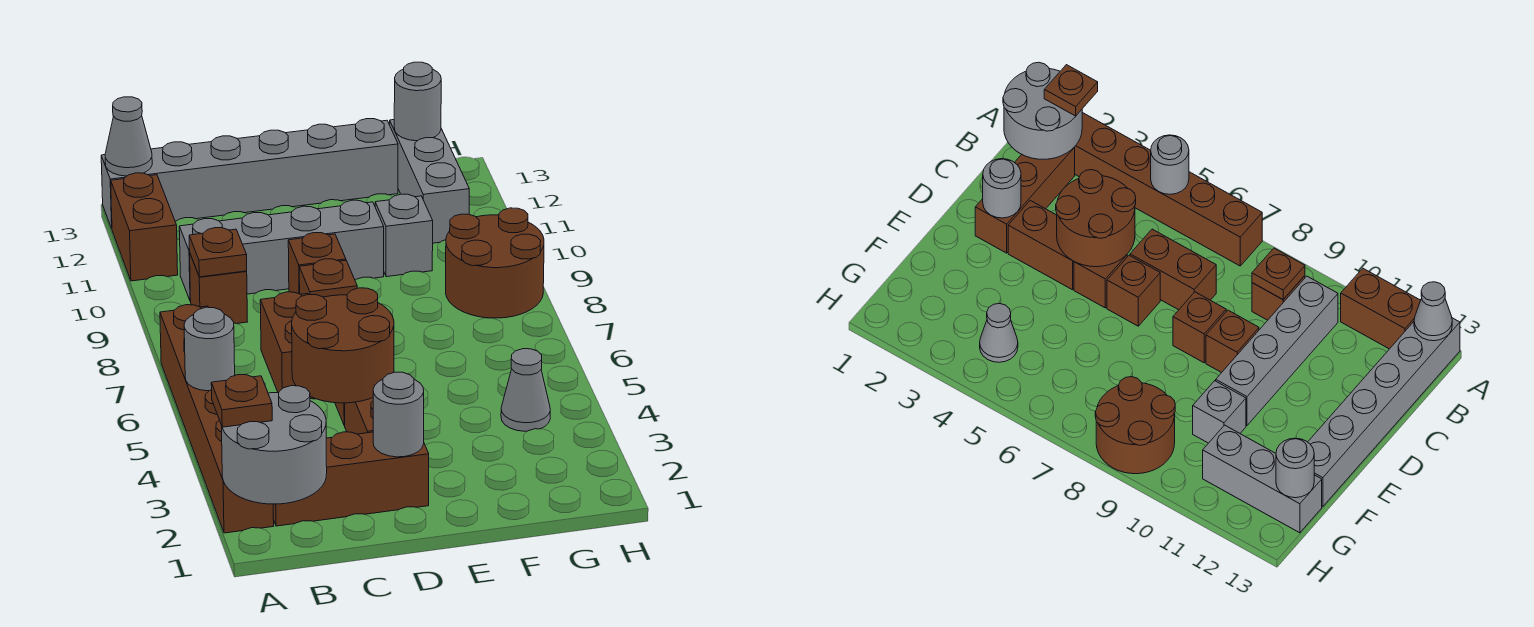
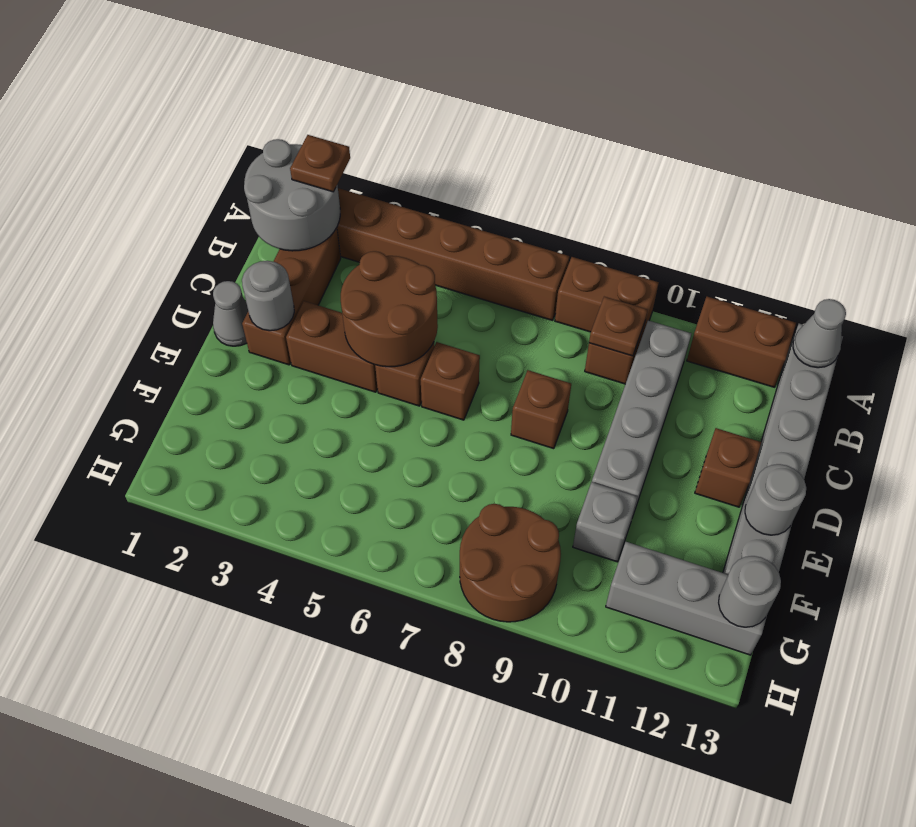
grey round brick A5 level 2 -> grey round brick E13 level 2
brown brick C6:C7 level 1 -> brown brick A8:A9 level 1
brown brick D9 level 1 -> brown brick D12 level 1
grey cone G4 level 1 -> grey cone D1 level 1

